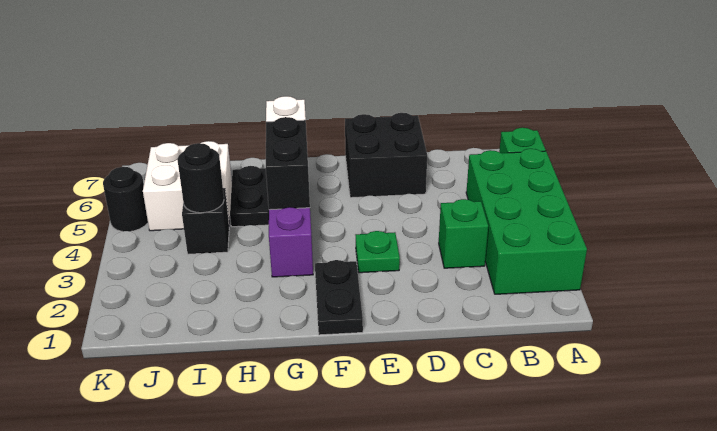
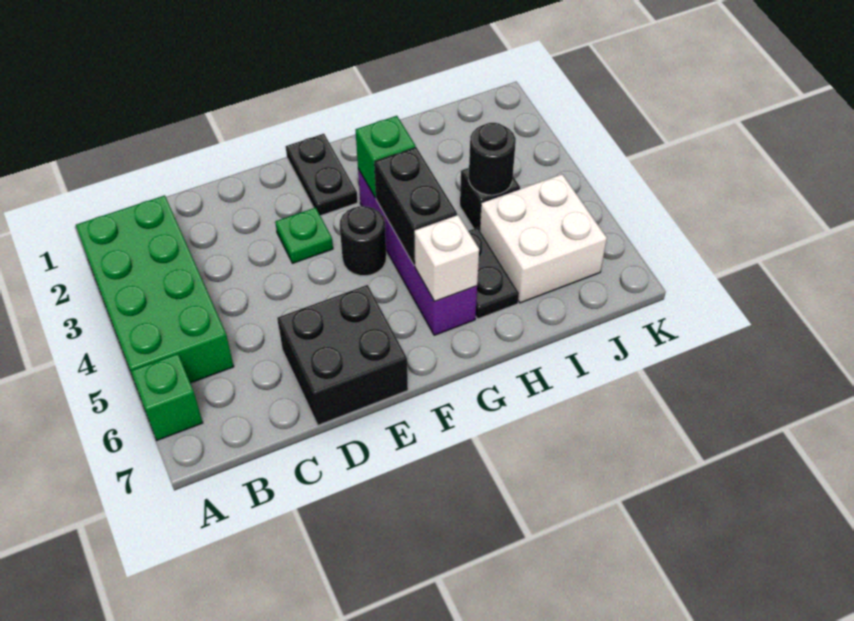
green brick C3 level 1 -> green brick G3 level 2
black round brick K5 level 1 -> black round brick F4 level 1

